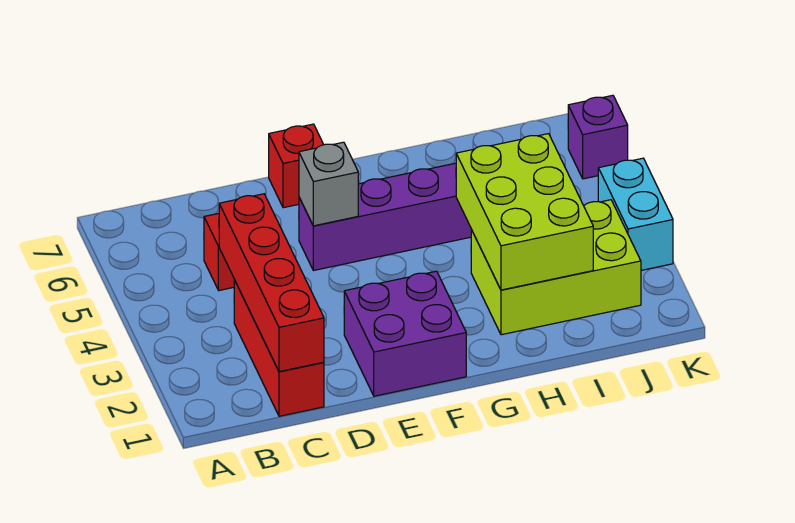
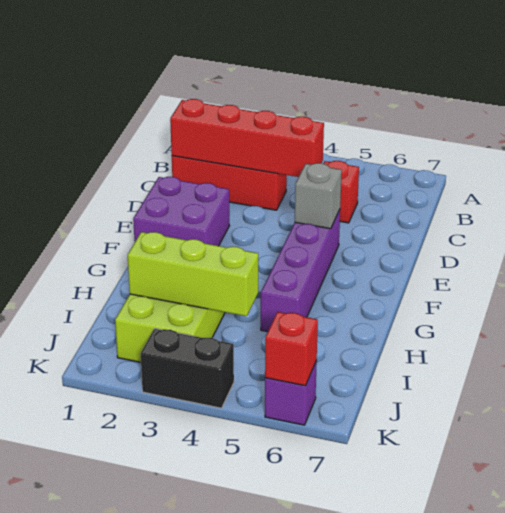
red brick E7 level 1 -> red brick K6 level 2
lime brick H2:I4 level 2 -> lime brick I2:I4 level 2
cyan brick K3:K4 level 1 -> black brick K3:K4 level 1

